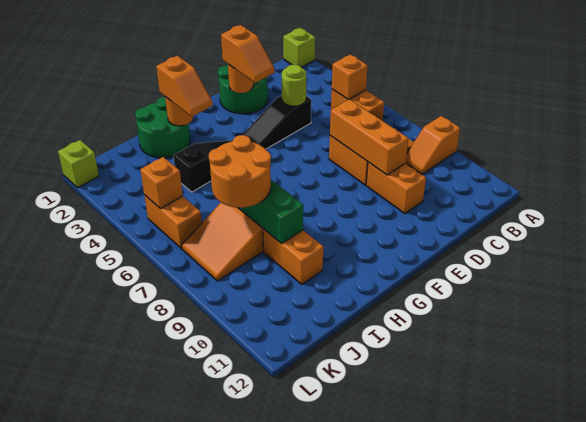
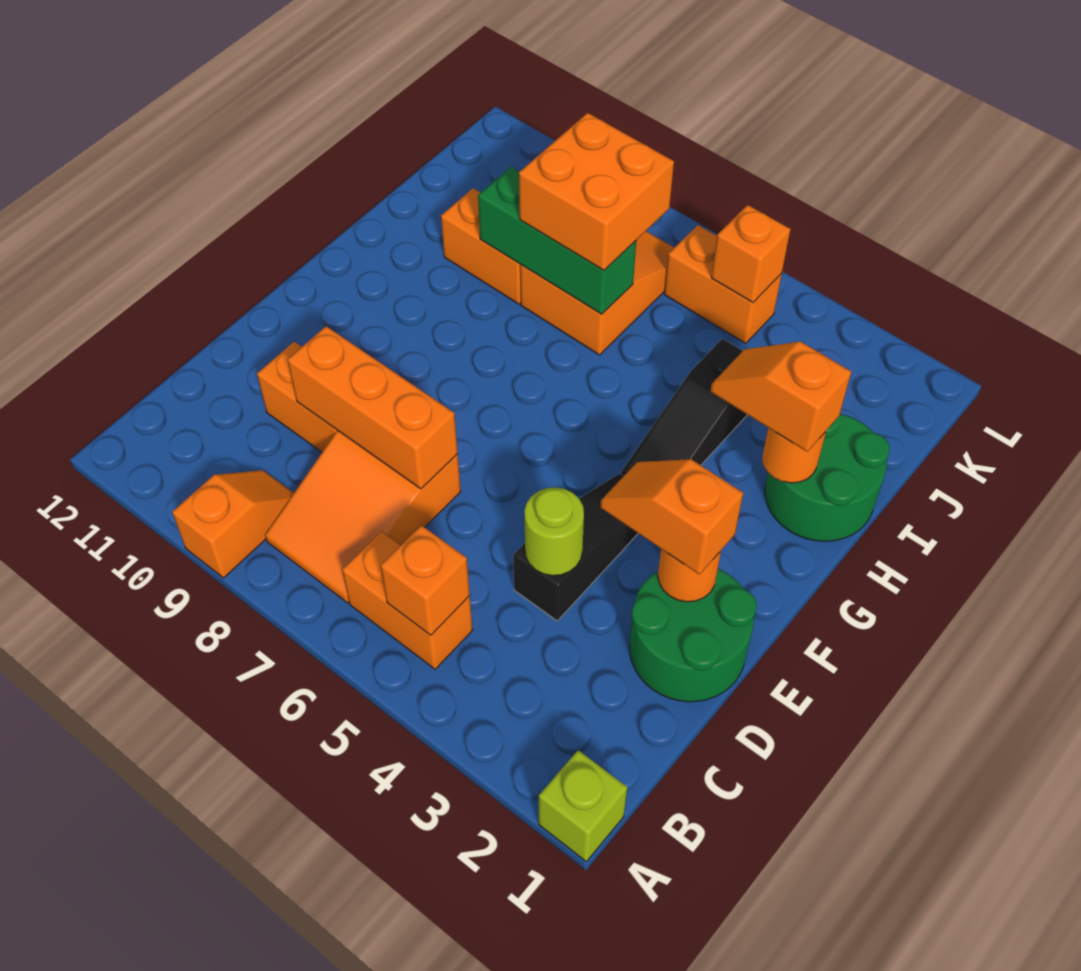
orange round brick I7:J8 level 3 -> orange brick I7:J8 level 3
lime brick L1 level 1 -> none

